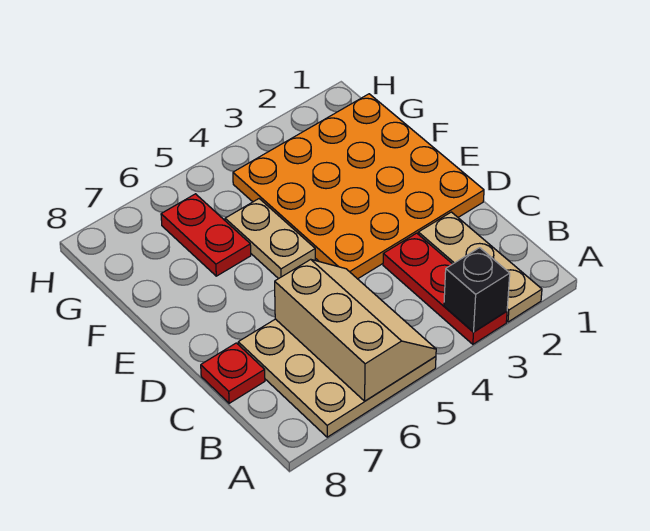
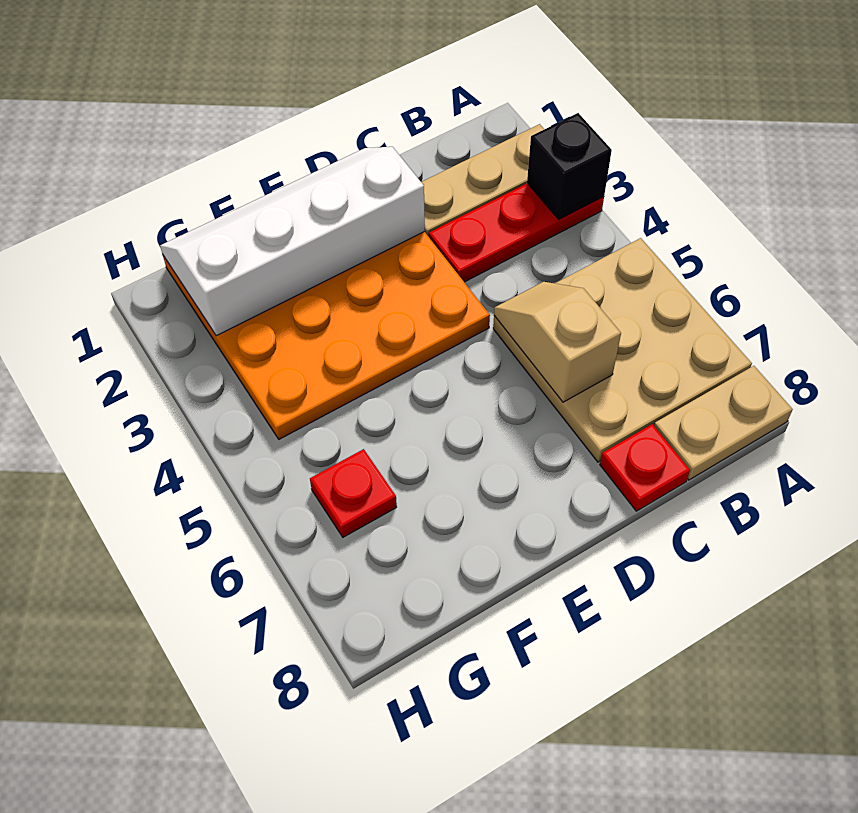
tan slope A5:C6 level 2 top 6 -> tan slope C5:C6 level 2 top 6
none -> white slope D1:G2 level 2 top 2
tan plate E5:F5 level 1 -> tan plate A8:B8 level 1
red plate F6:G6 level 1 -> red plate G6 level 1

